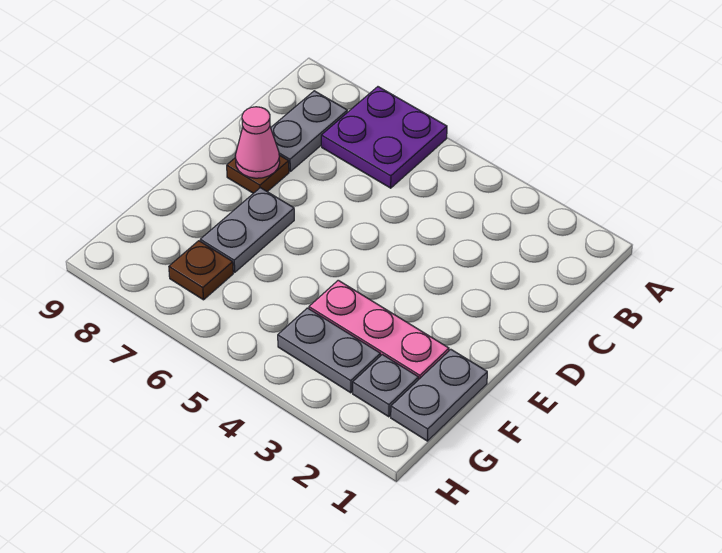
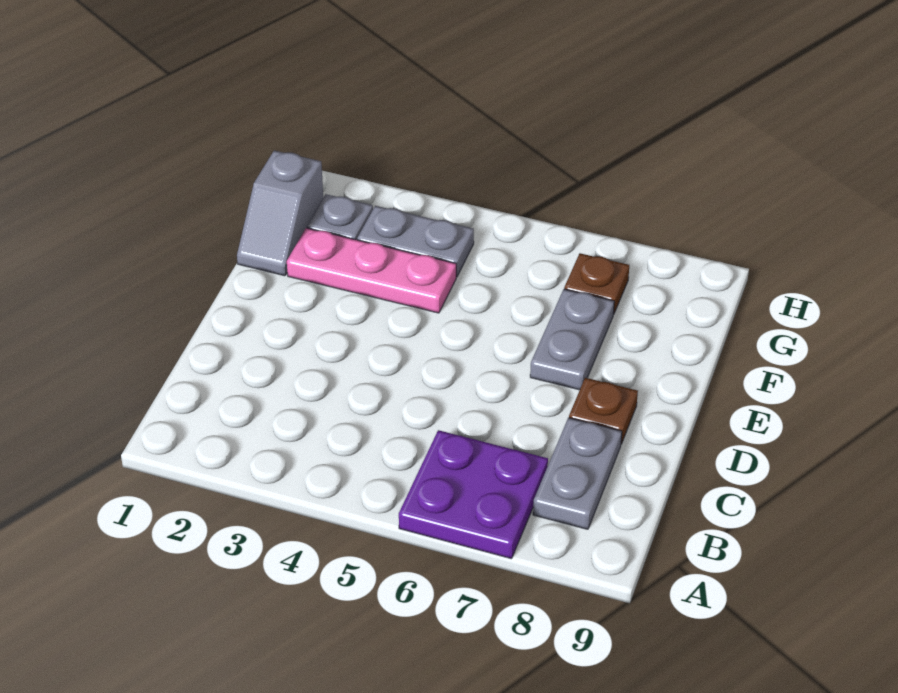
pink cone D8 level 2 -> none
grey plate F1:G1 level 1 -> grey slope F1:G1 level 1 top G

